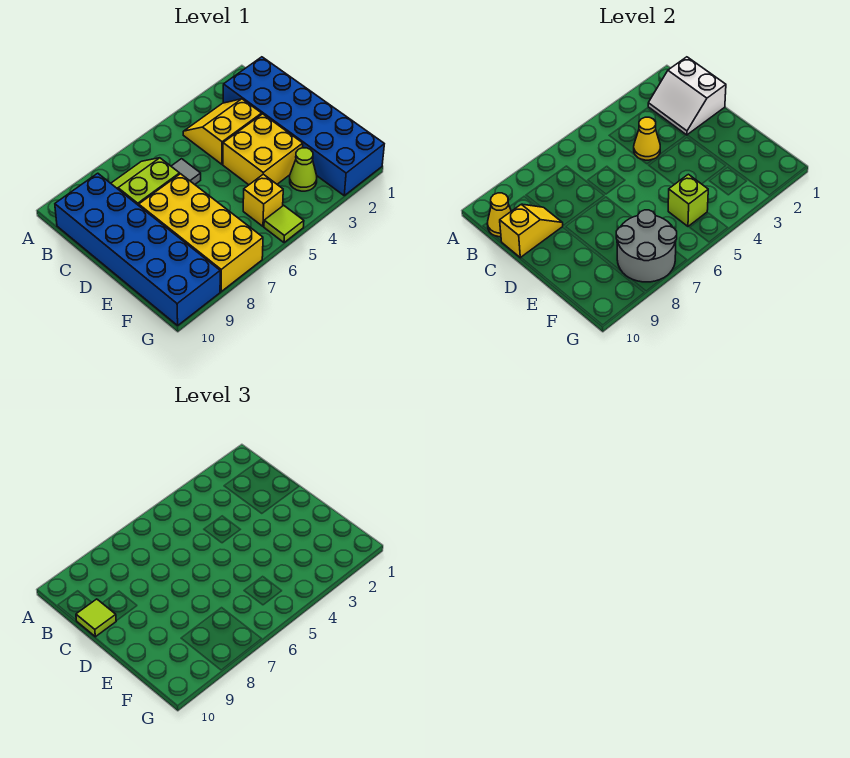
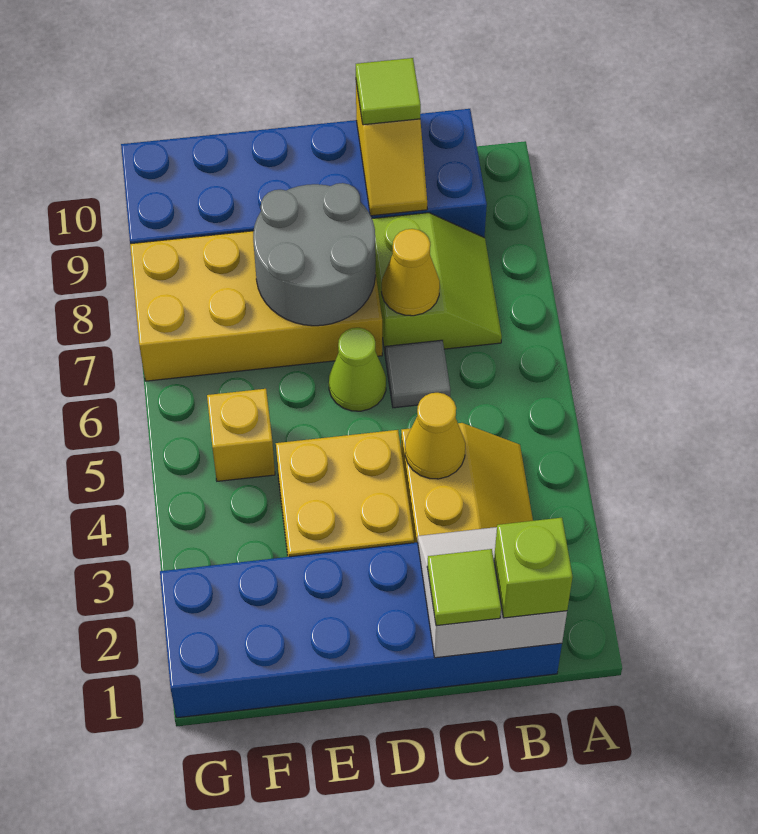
yellow cone B10 level 2 -> yellow cone C7 level 2
lime cone F3 level 1 -> lime cone D6 level 1
lime brick F5 level 2 -> lime brick B1 level 3
grey round brick F7:G8 level 2 -> grey round brick D7:E8 level 2
lime tile G5 level 1 -> lime tile C1 level 3

